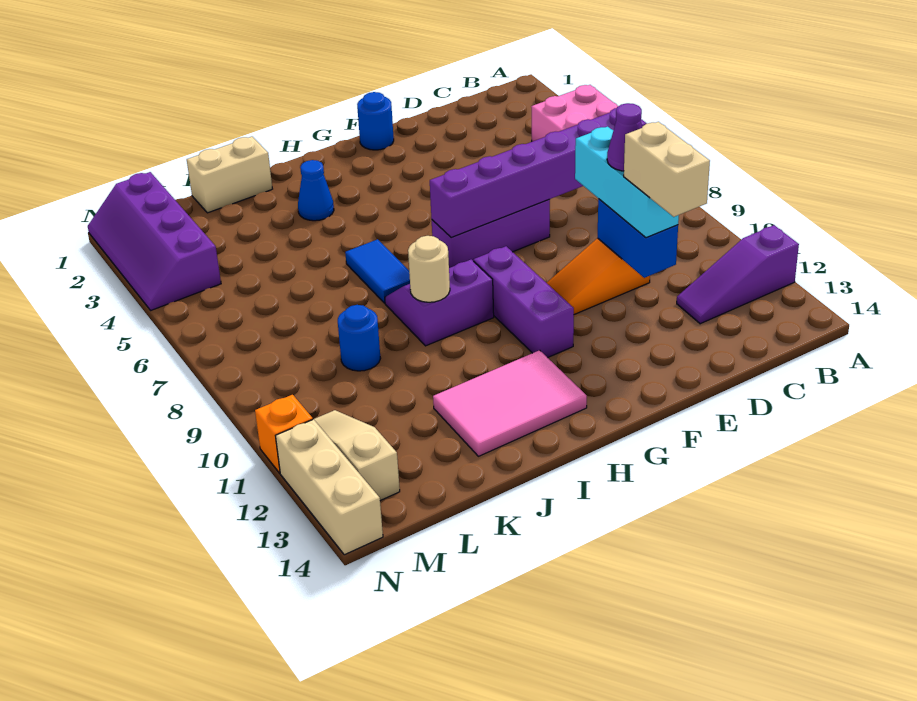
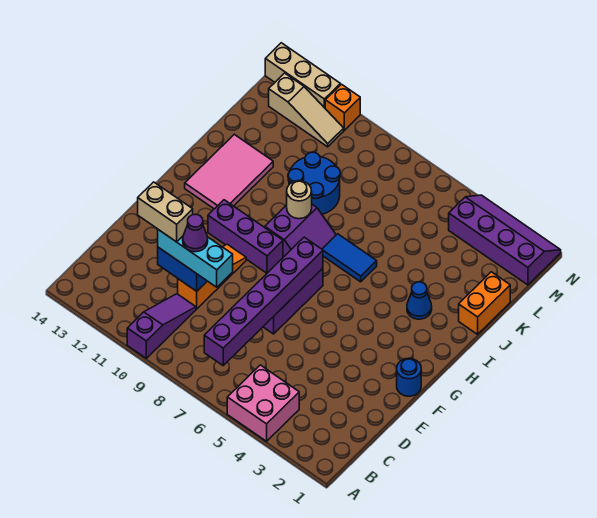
purple slope A12:C12 level 1 top A -> purple slope A10:C10 level 1 top A
tan brick J1:K1 level 1 -> orange brick J1:K1 level 1
blue round brick K9 level 1 -> blue round brick J9:K10 level 1

